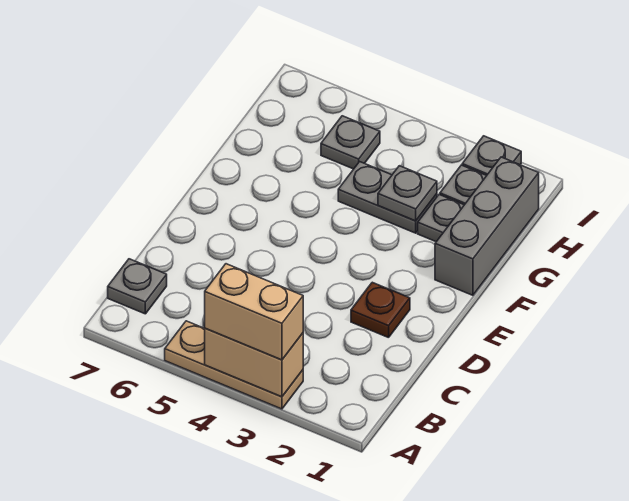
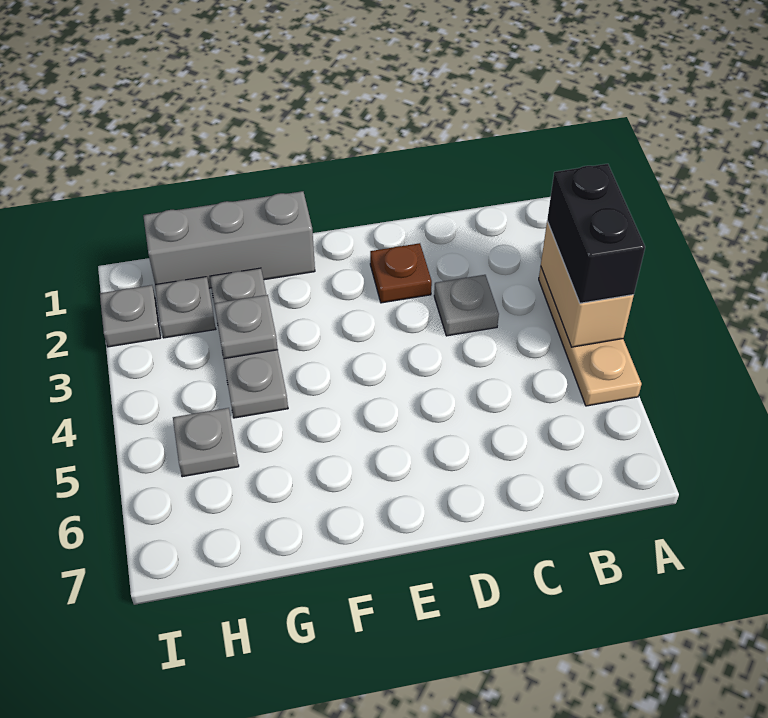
tan brick A3:A4 level 3 -> black brick A3:A4 level 3
grey plate B7 level 1 -> grey plate C3 level 1

